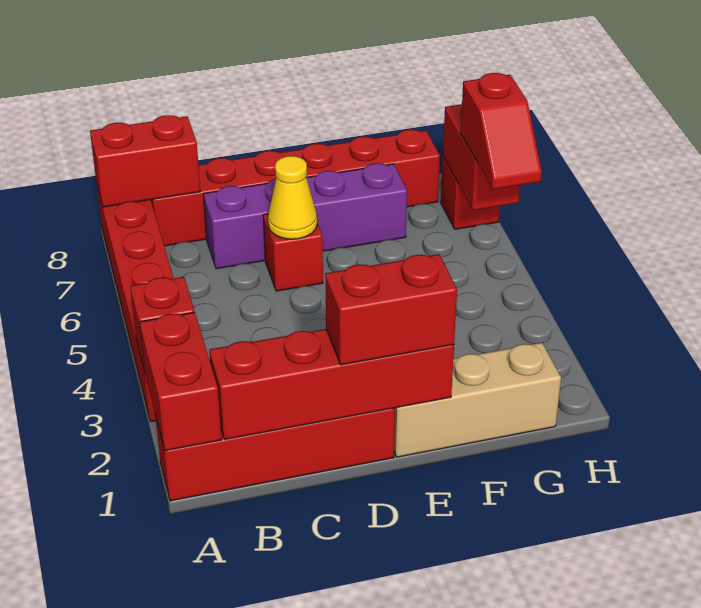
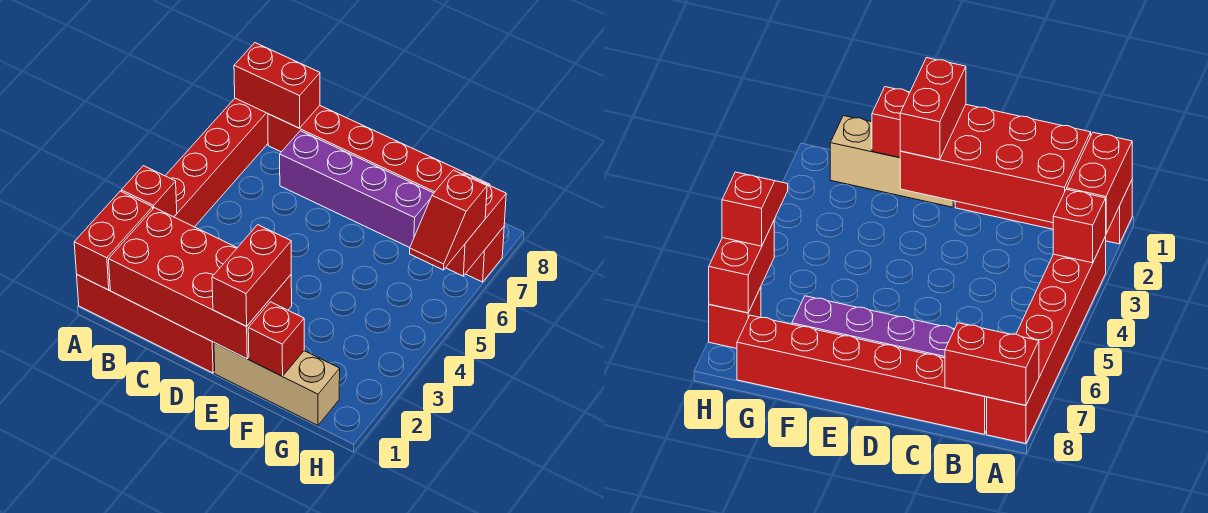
red brick B1:E1 level 2 -> red brick B1:E2 level 2
red brick D1:E1 level 3 -> red brick E1:E2 level 3
red brick D6 level 1 -> red brick F1 level 2
yellow cone D6 level 2 -> none

